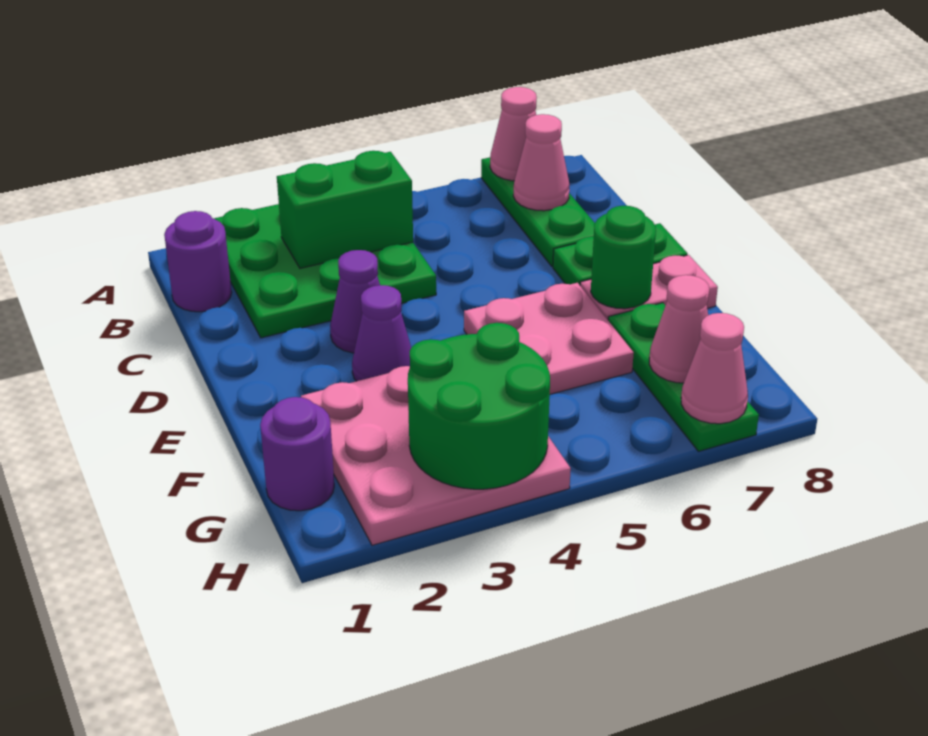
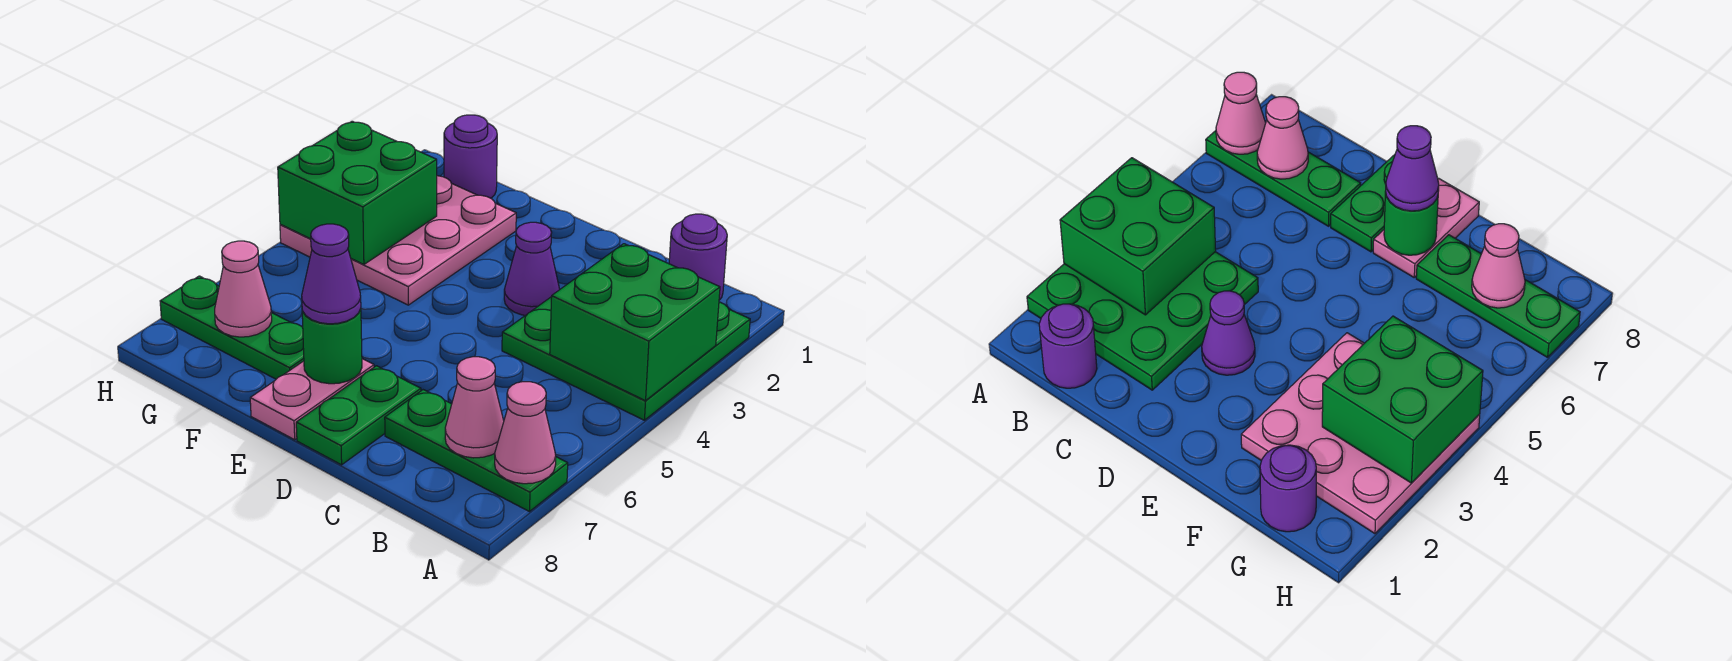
green brick B3:B4 level 2 -> green brick A3:B4 level 2
purple cone E3 level 1 -> purple cone E7 level 3
pink plate E5:F6 level 1 -> none
green round brick G3:H4 level 2 -> green brick G3:H4 level 2
pink cone H7 level 2 -> none

